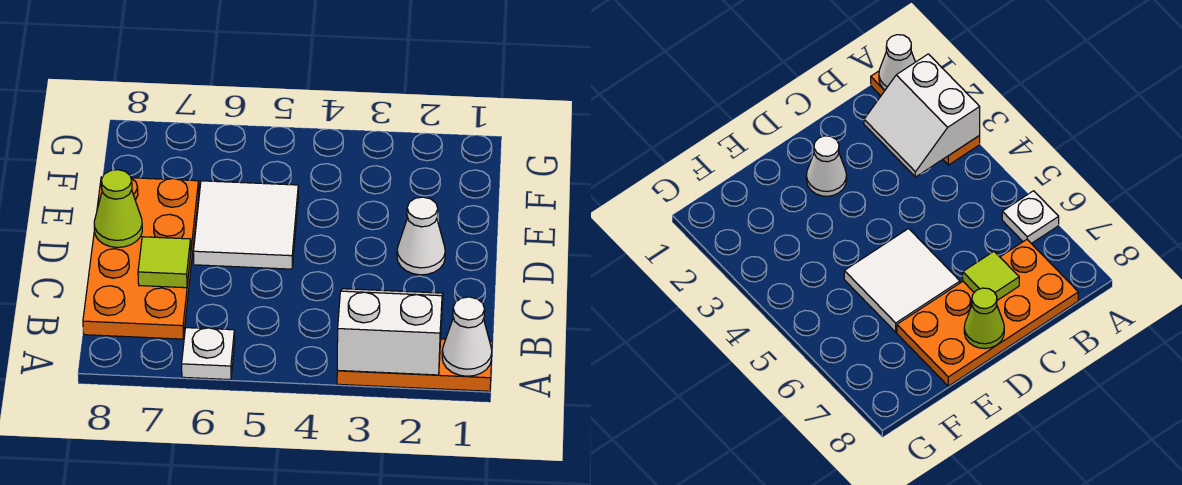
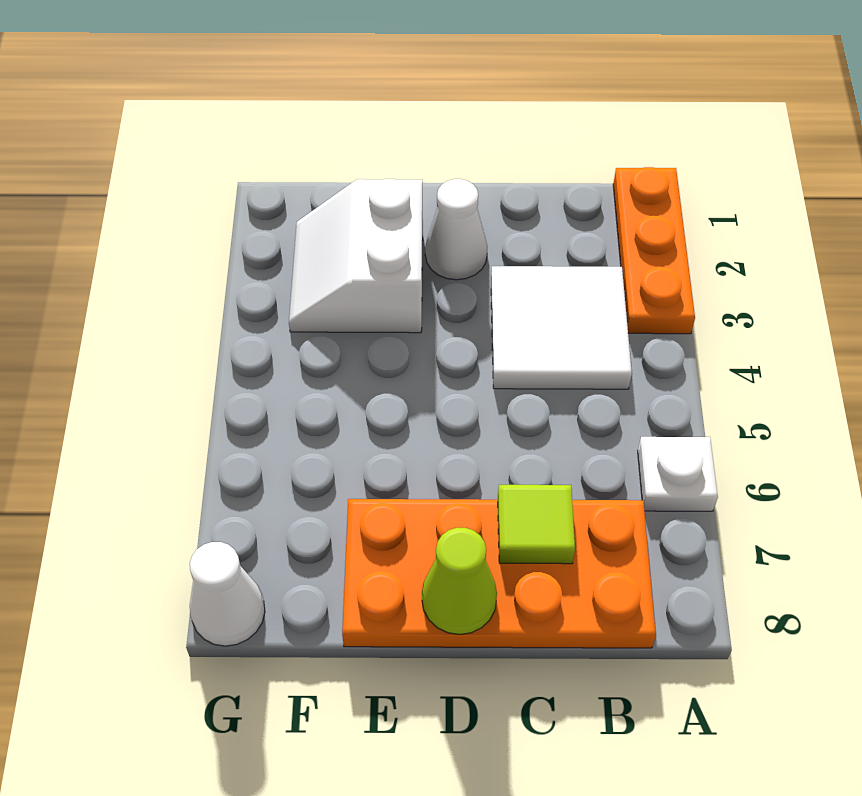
white cone A1 level 2 -> white cone G8 level 1
white slope A2:B3 level 2 top A -> white slope E2:F3 level 1 top E
white tile D5:E6 level 1 -> white tile B3:C4 level 1

